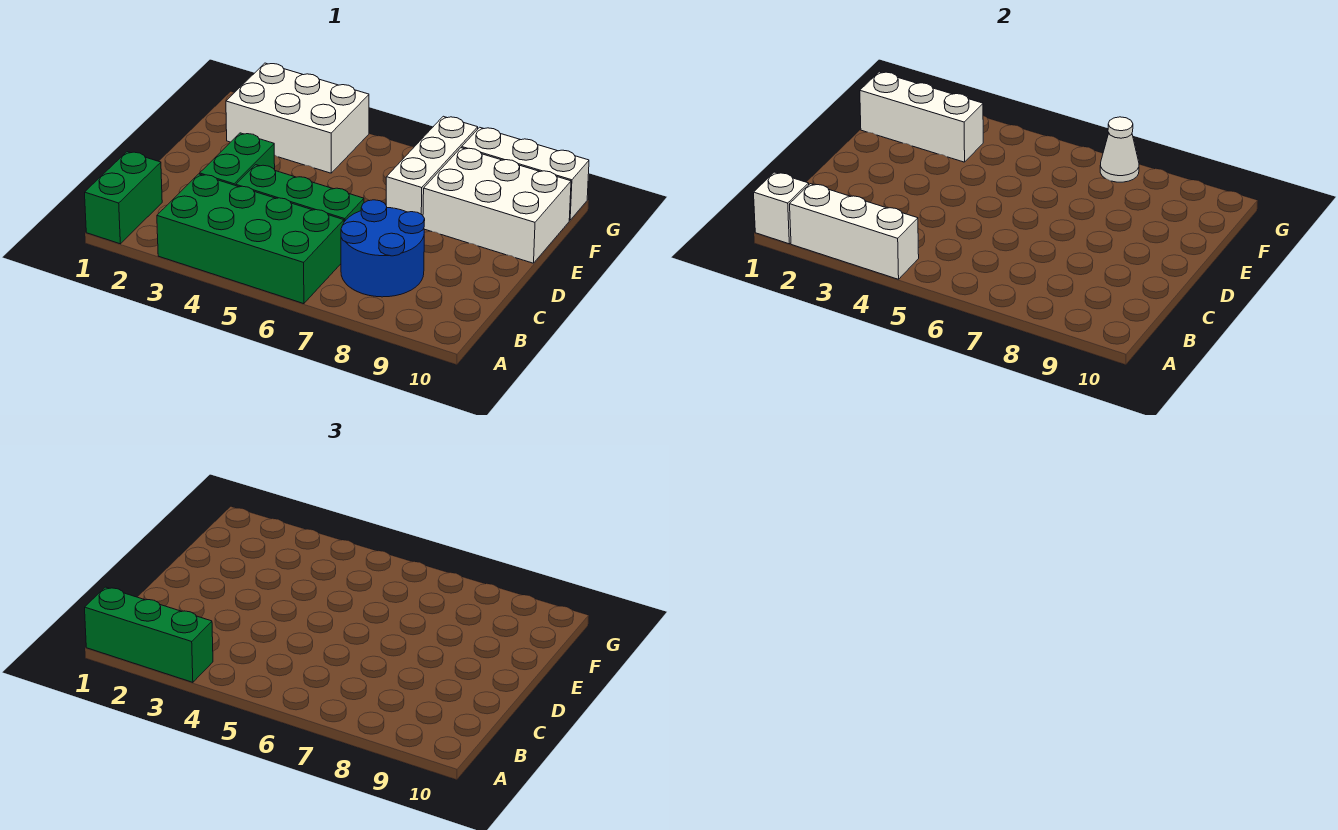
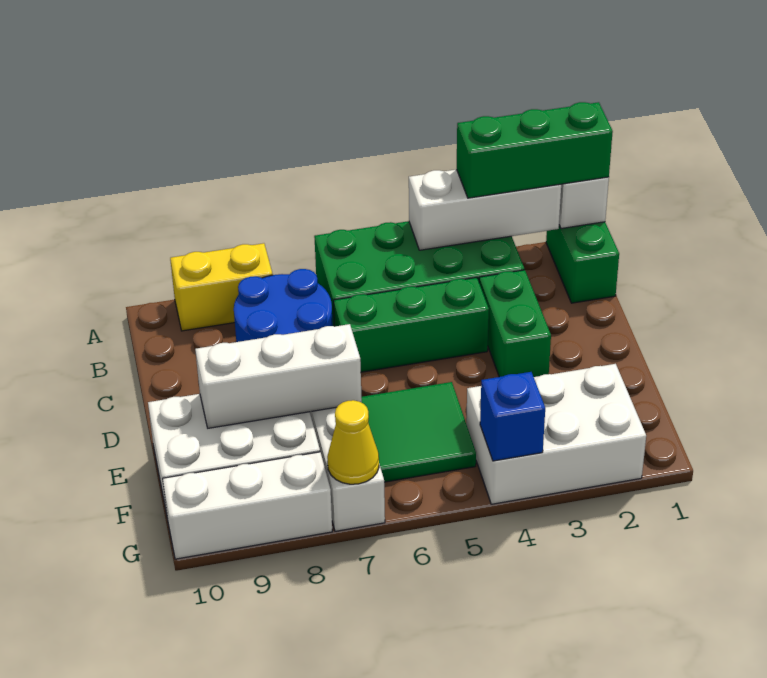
none -> yellow brick A8:A9 level 1
none -> green tile E5:F6 level 1
white brick F1:F3 level 2 -> white brick E7:E9 level 2
none -> blue brick G4 level 2
white cone G7 level 2 -> yellow cone G7 level 2

